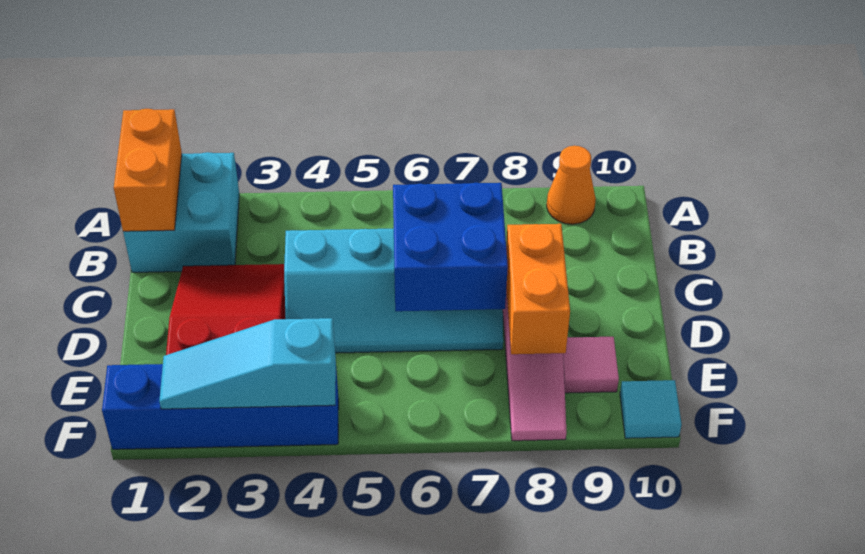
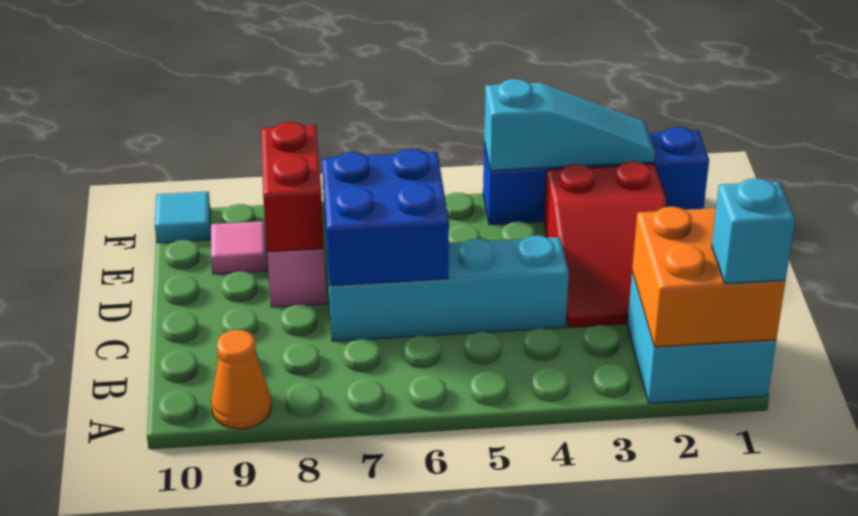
orange brick A1:B1 level 2 -> orange brick A1:B2 level 2
none -> cyan brick A1 level 3
orange brick D8:E8 level 2 -> red brick D8:E8 level 2

